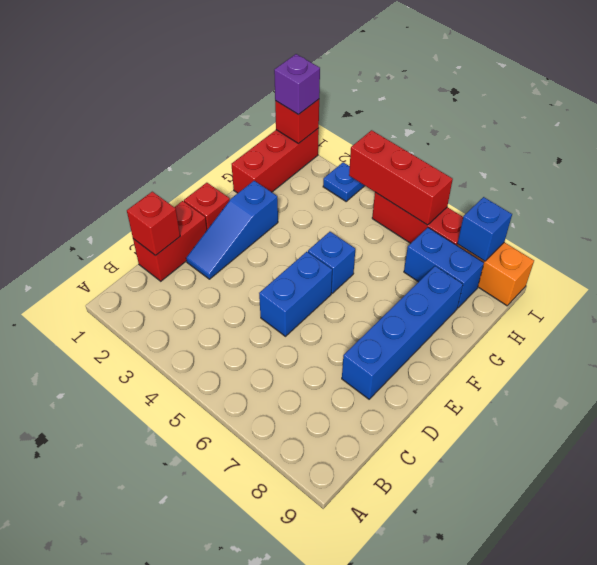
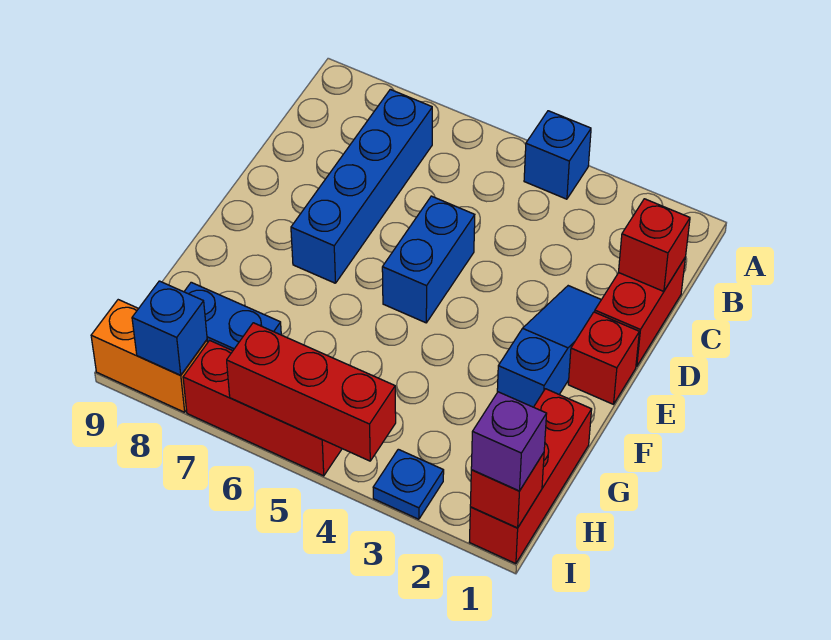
blue brick D8:G8 level 1 -> blue brick B7:E7 level 1
blue brick F5 level 1 -> blue brick A4 level 1

